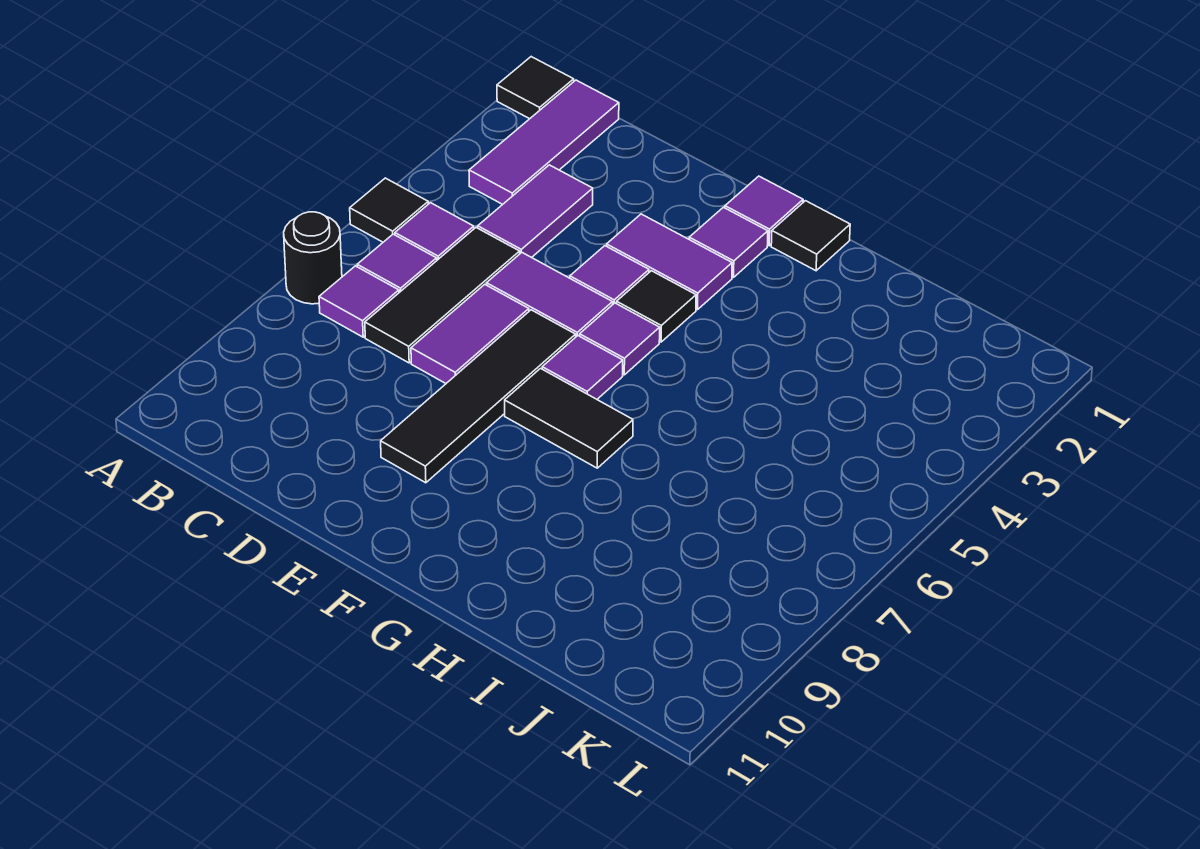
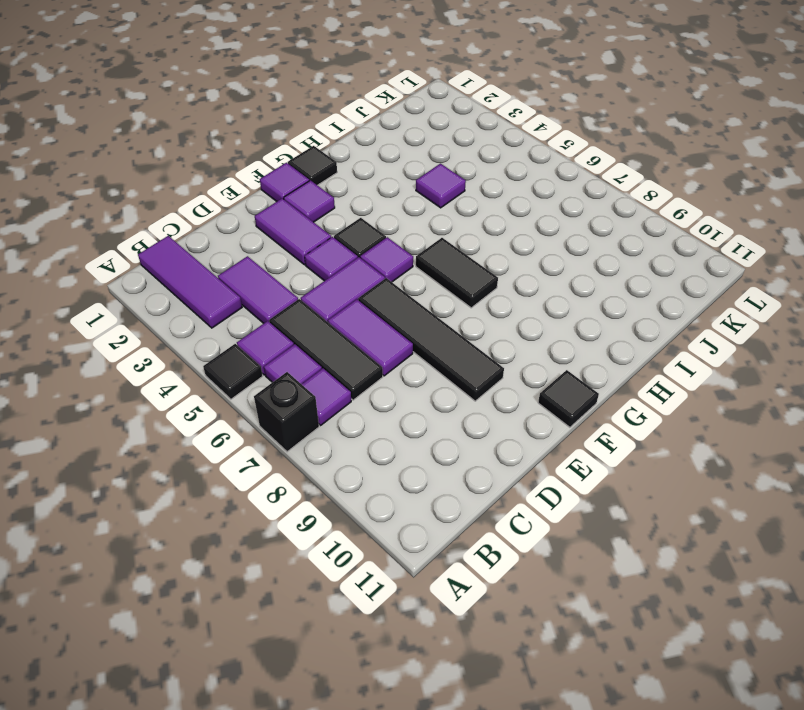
black tile A1 level 1 -> black tile F11 level 1
black round brick A7 level 1 -> black brick A7 level 1
purple tile E3:F3 level 1 -> purple tile E2:E3 level 1
purple tile F6 level 1 -> purple tile I4 level 1
black tile F7:G7 level 1 -> black tile G6:G7 level 1

